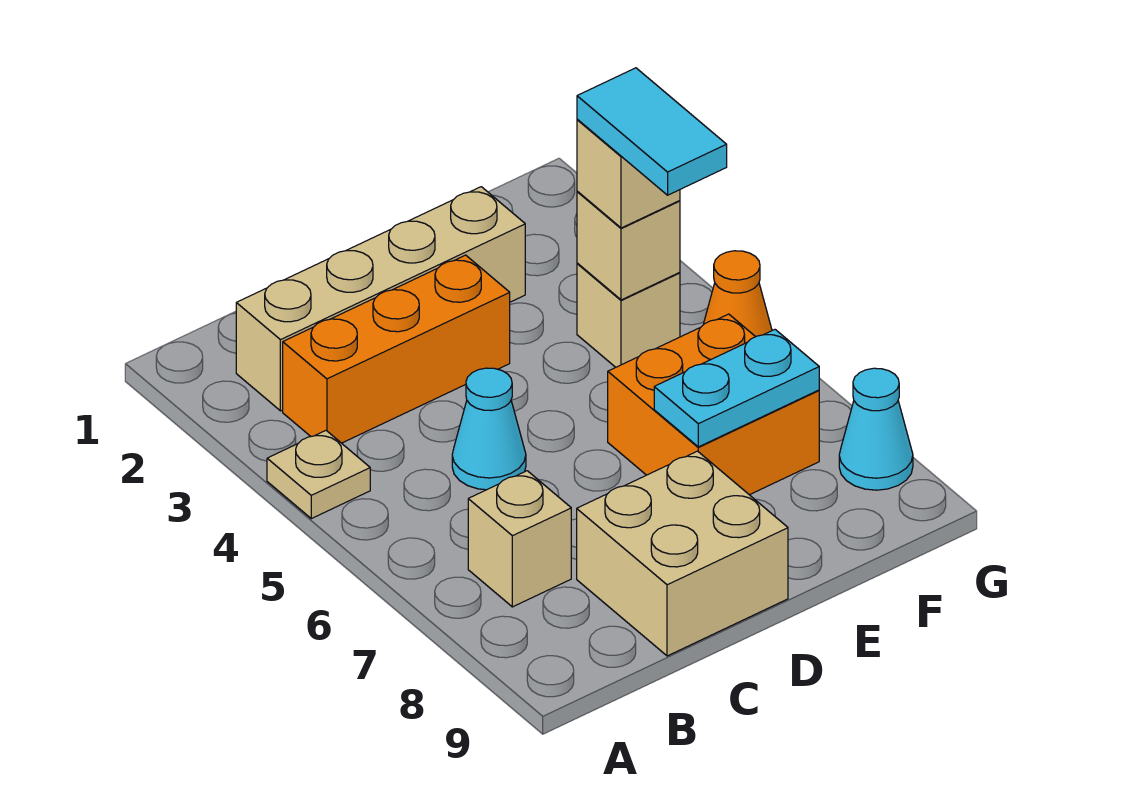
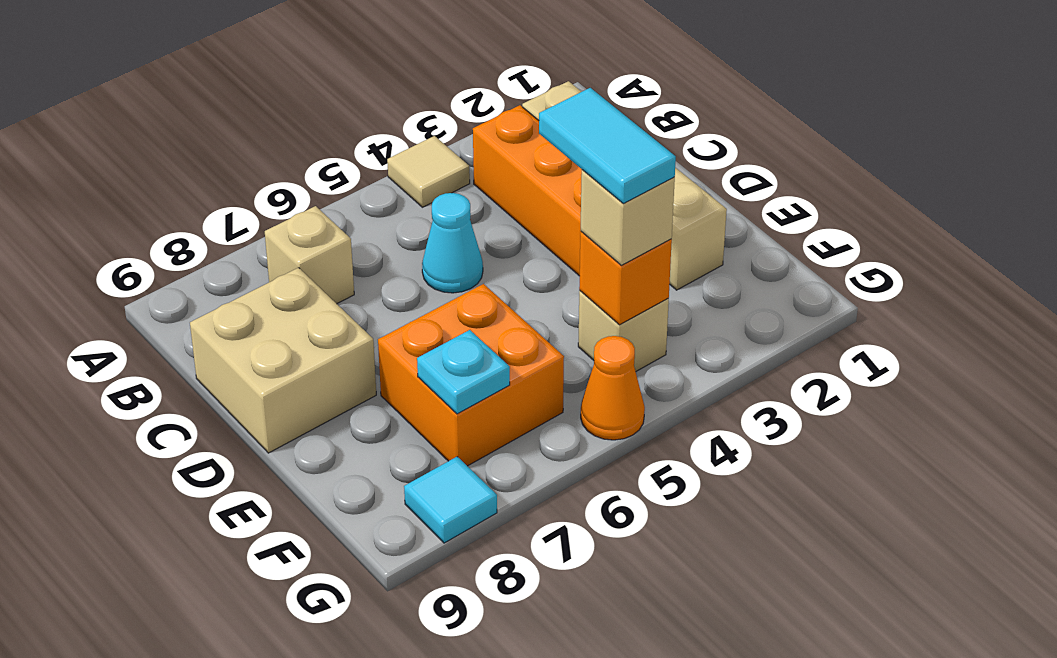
tan plate A4 level 1 -> tan tile A4 level 1
cyan plate E7:F7 level 2 -> cyan plate F7 level 2
tan brick F4 level 2 -> orange brick F4 level 2
cyan tile F4:F5 level 4 -> cyan tile E4:F4 level 4
cyan cone G8 level 1 -> cyan tile G8 level 1

